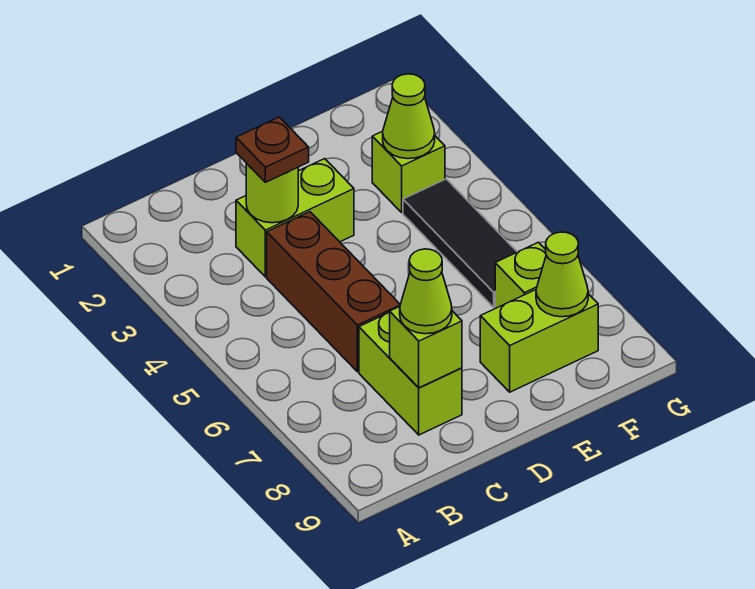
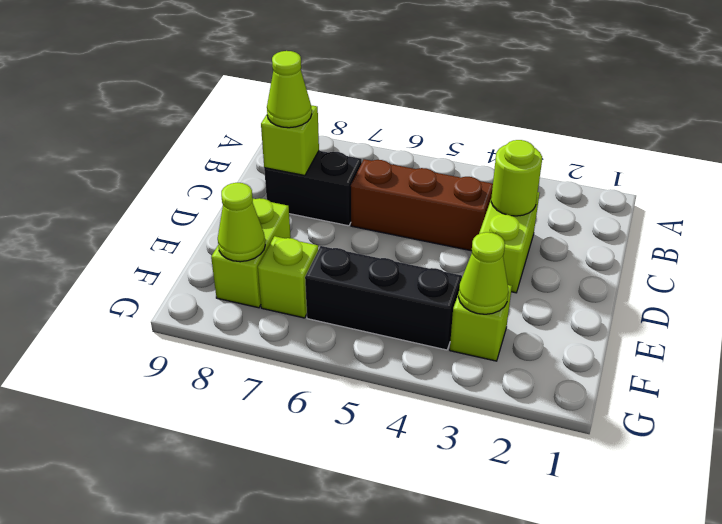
brown plate C3 level 3 -> none
lime brick C7:C8 level 1 -> black brick C7:C8 level 1
black tile F4:F6 level 1 -> black brick F4:F6 level 1

